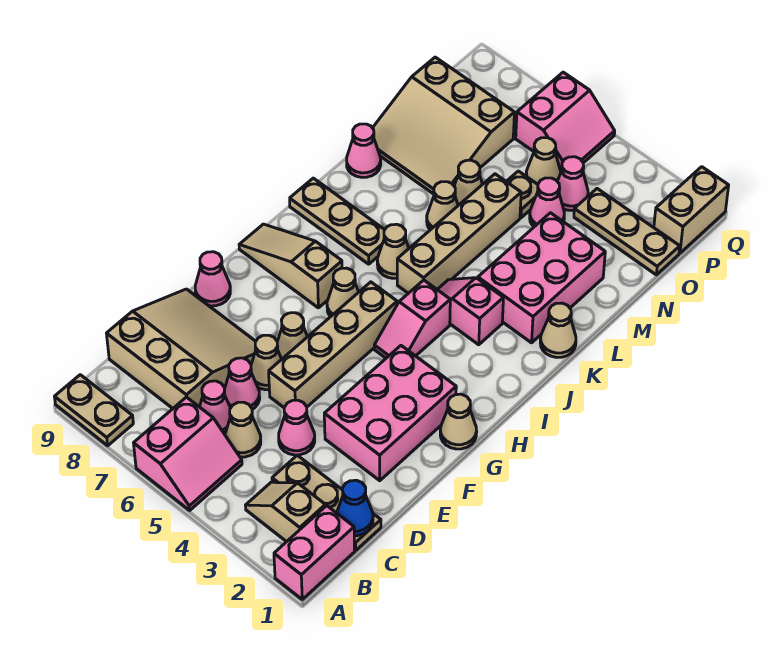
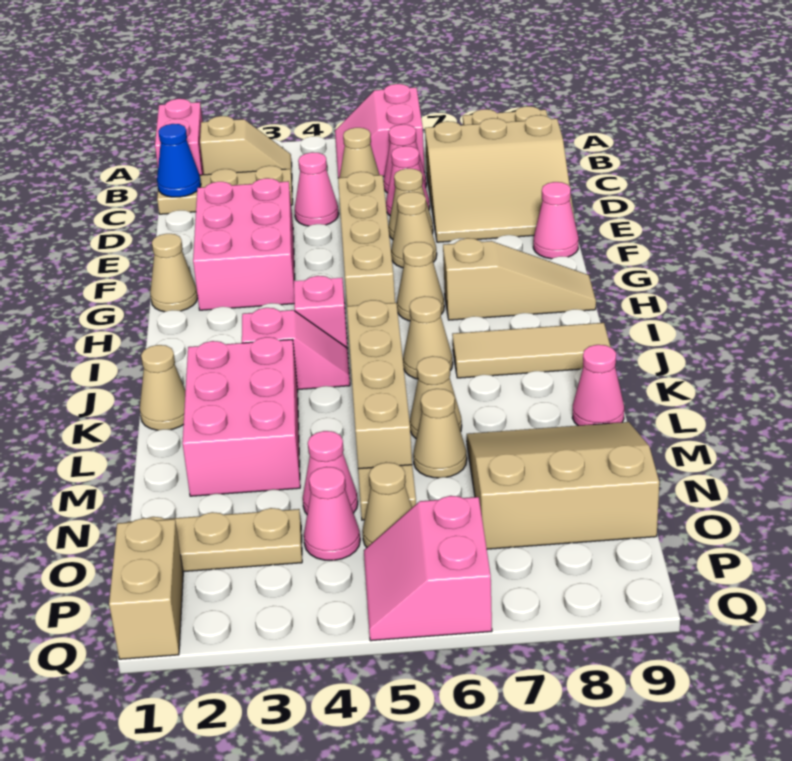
tan plate J7:J9 level 1 -> tan tile J7:J9 level 1

